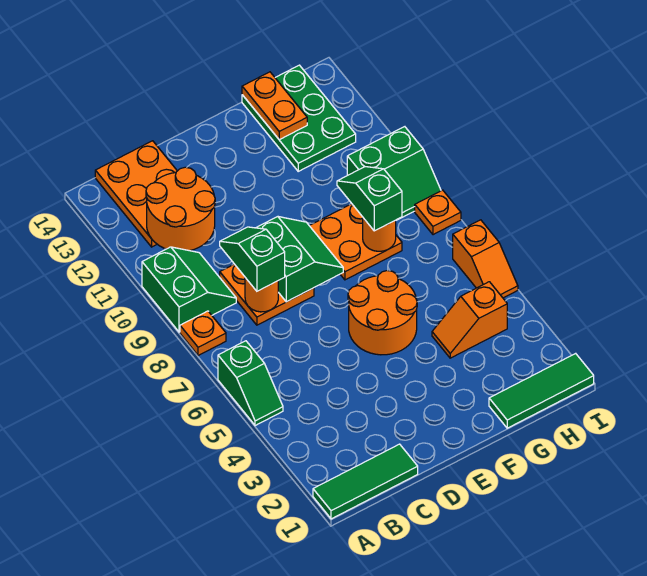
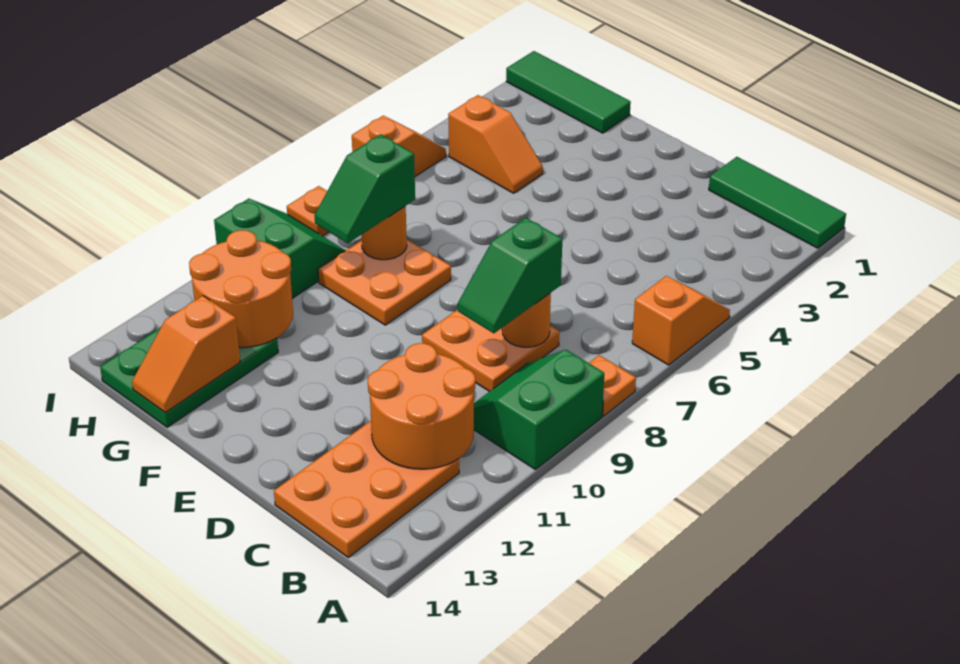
green slope A5:A6 level 1 top 6 -> orange slope A5:A6 level 1 top 6
green slope D8:E9 level 2 top D -> none
orange round brick E5:F6 level 1 -> orange round brick G11:H12 level 2
orange plate G13:G14 level 2 -> orange slope G13:G14 level 2 top 13

